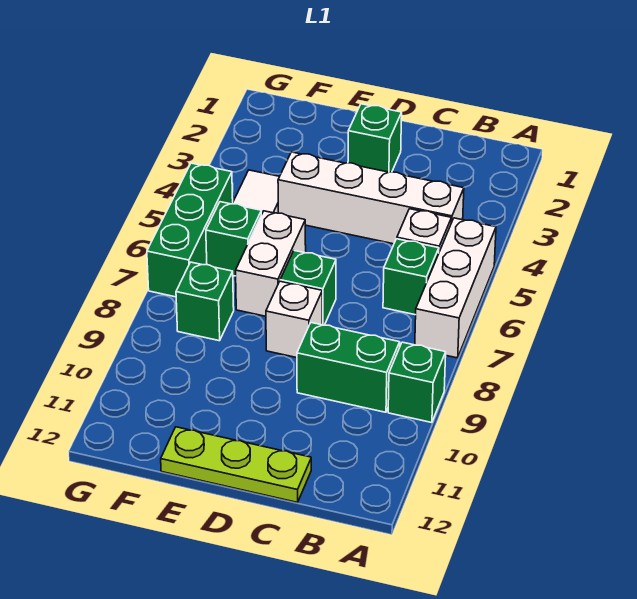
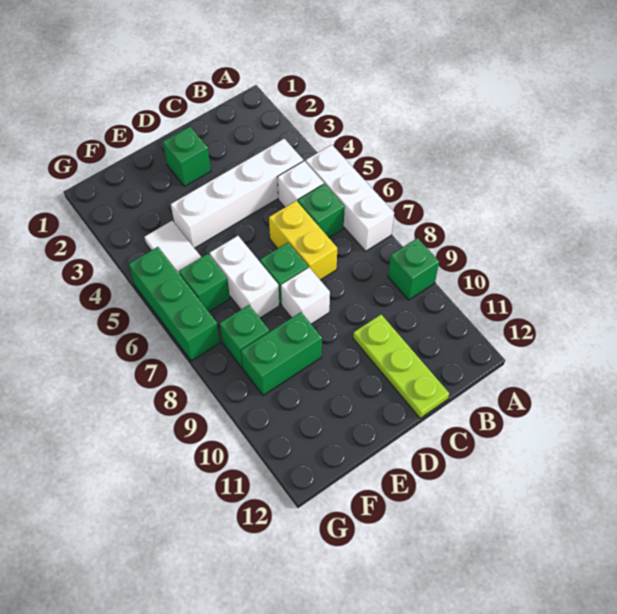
green brick B9:C9 level 1 -> green brick E9:F9 level 1
none -> yellow brick C6:C7 level 1
lime plate C12:E12 level 1 -> lime plate C10:C12 level 1

